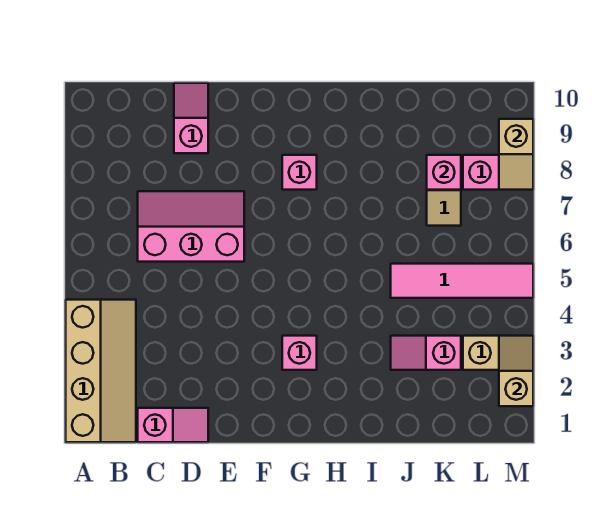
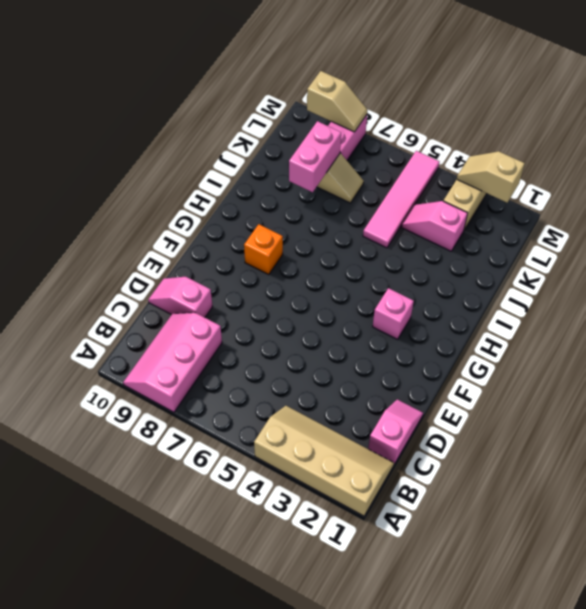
pink slope C6:E7 level 1 top 6 -> pink slope A8:C9 level 1 top 8
pink brick G8 level 1 -> orange brick G8 level 1
pink slope J3:K3 level 1 top K -> pink slope K3:K4 level 1 top 3
pink brick K8 level 2 -> pink brick J8:K8 level 2

